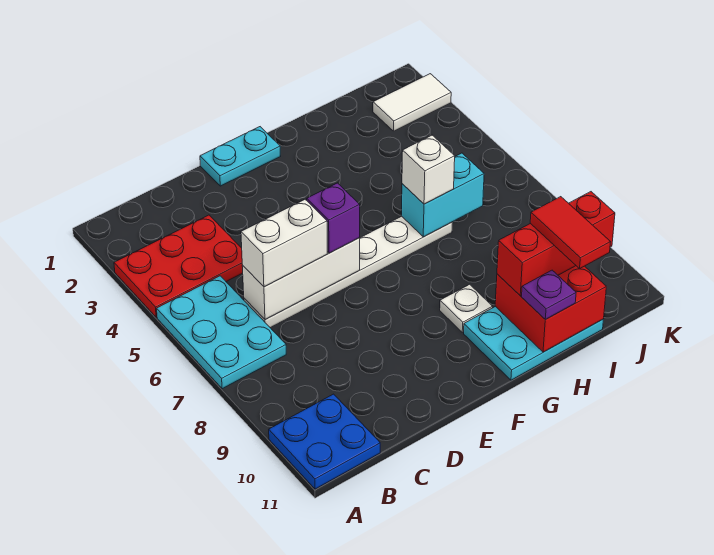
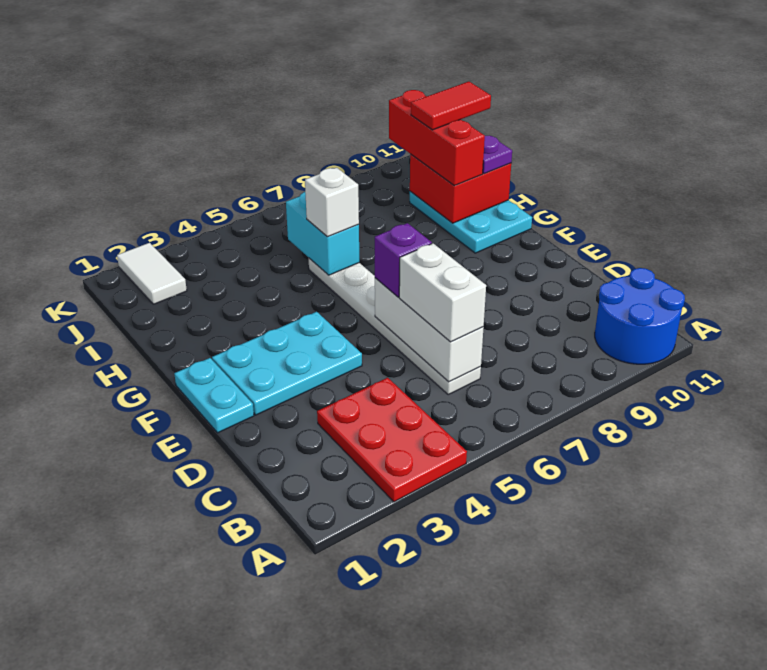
cyan plate A5:B7 level 1 -> cyan plate E2:F4 level 1
blue plate A10:B11 level 1 -> blue round brick A10:B11 level 1
white plate G9 level 1 -> none

